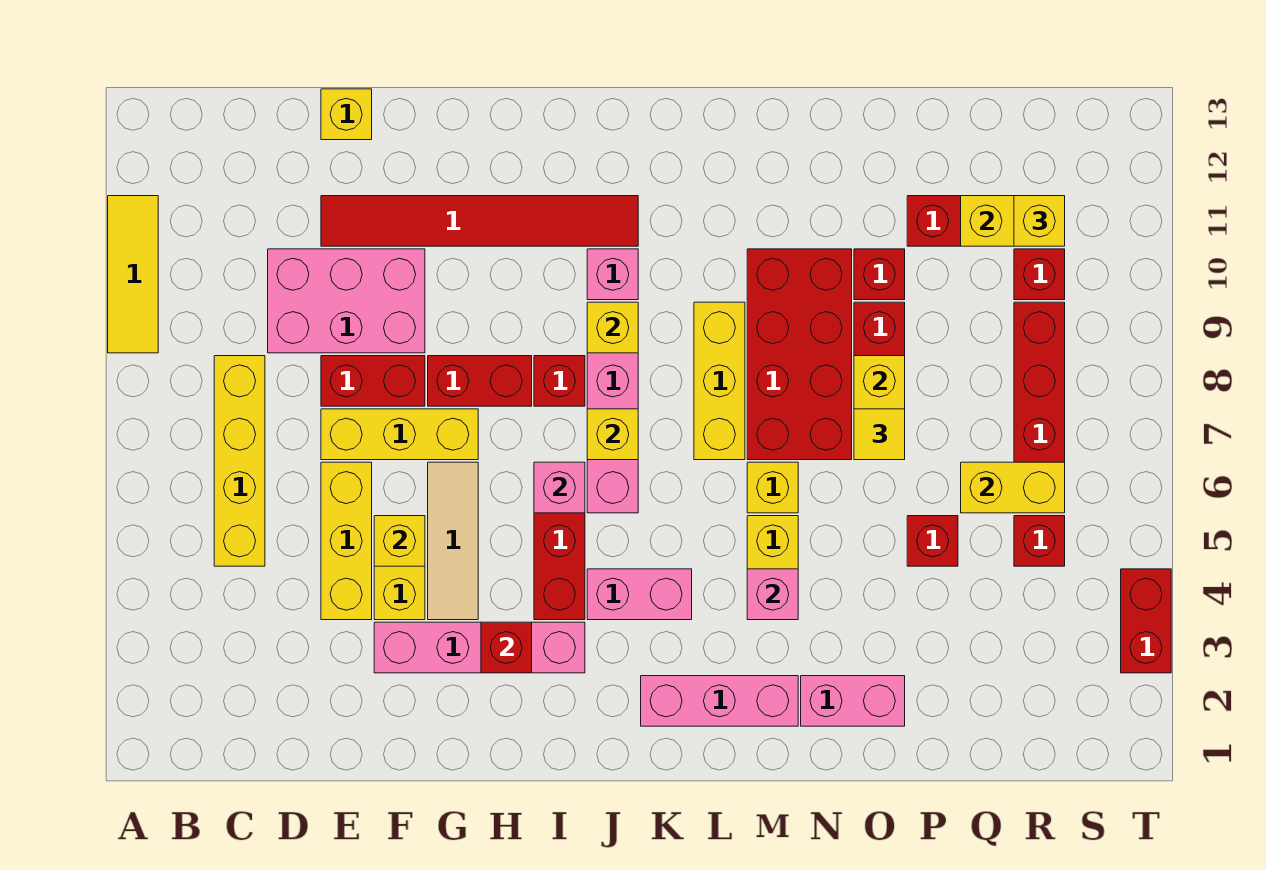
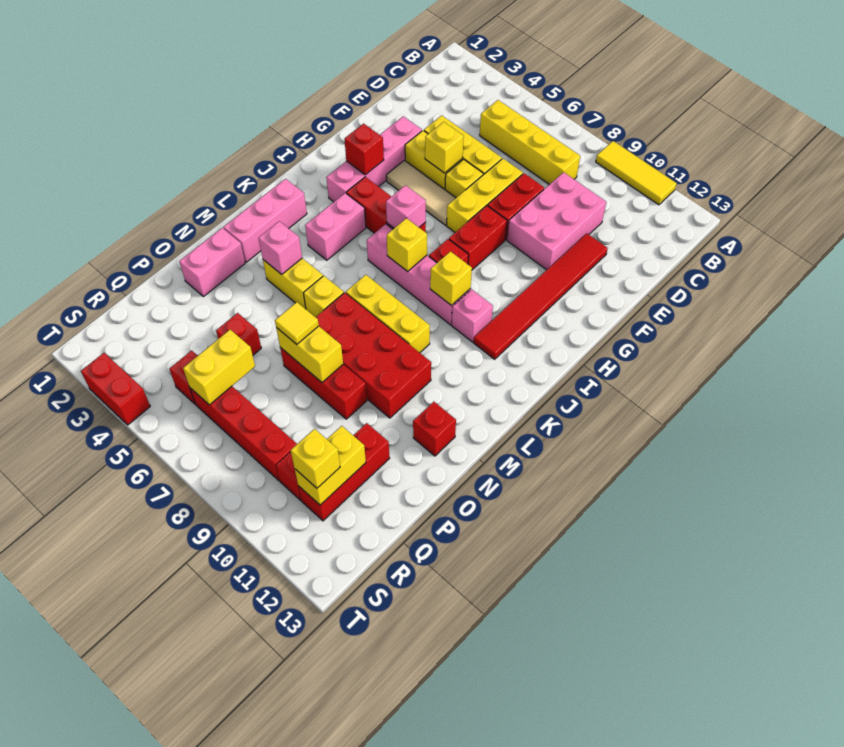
yellow brick E13 level 1 -> yellow brick F6 level 1
red brick O10 level 1 -> red brick N12 level 1

